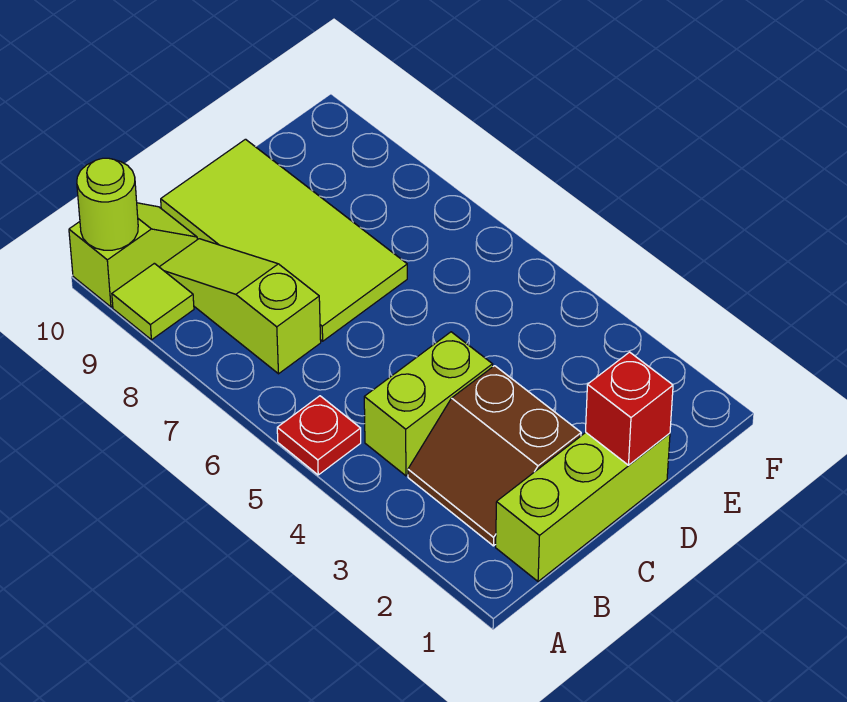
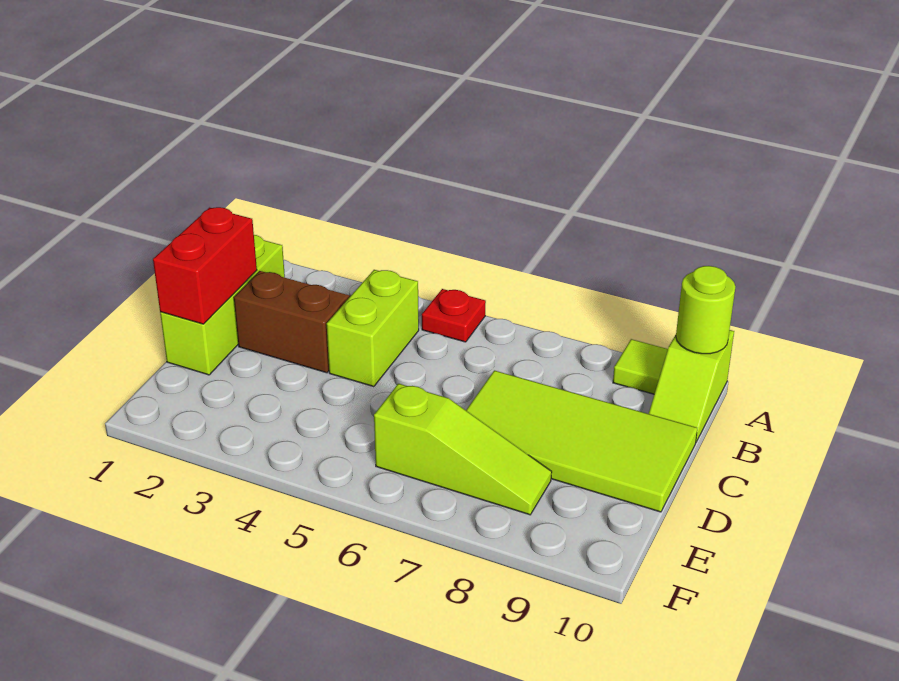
lime slope B7:B9 level 1 top 7 -> lime slope E6:E8 level 1 top 6
red brick D1 level 2 -> red brick C1:D1 level 2

